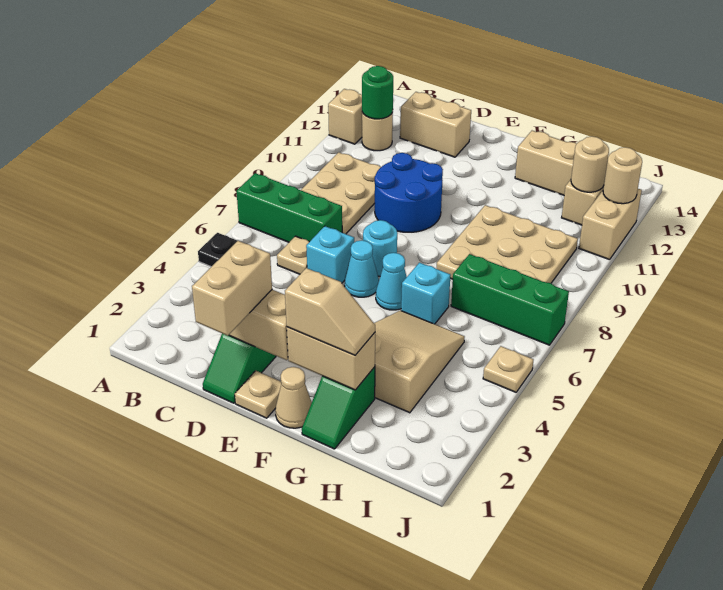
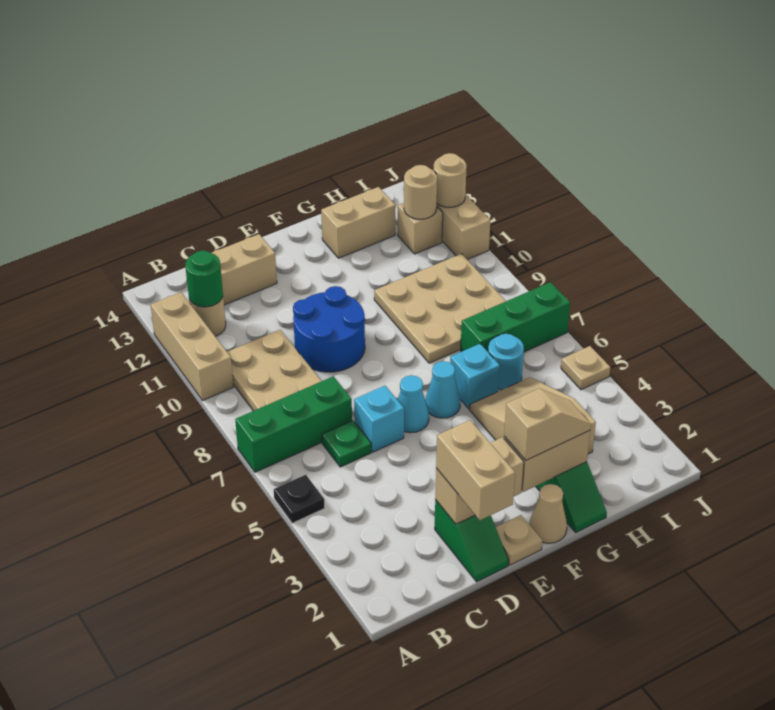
tan brick A12 level 1 -> tan brick A10:A12 level 1
tan plate C6 level 1 -> green plate C6 level 1
cyan round brick E7 level 1 -> cyan round brick H6 level 1

